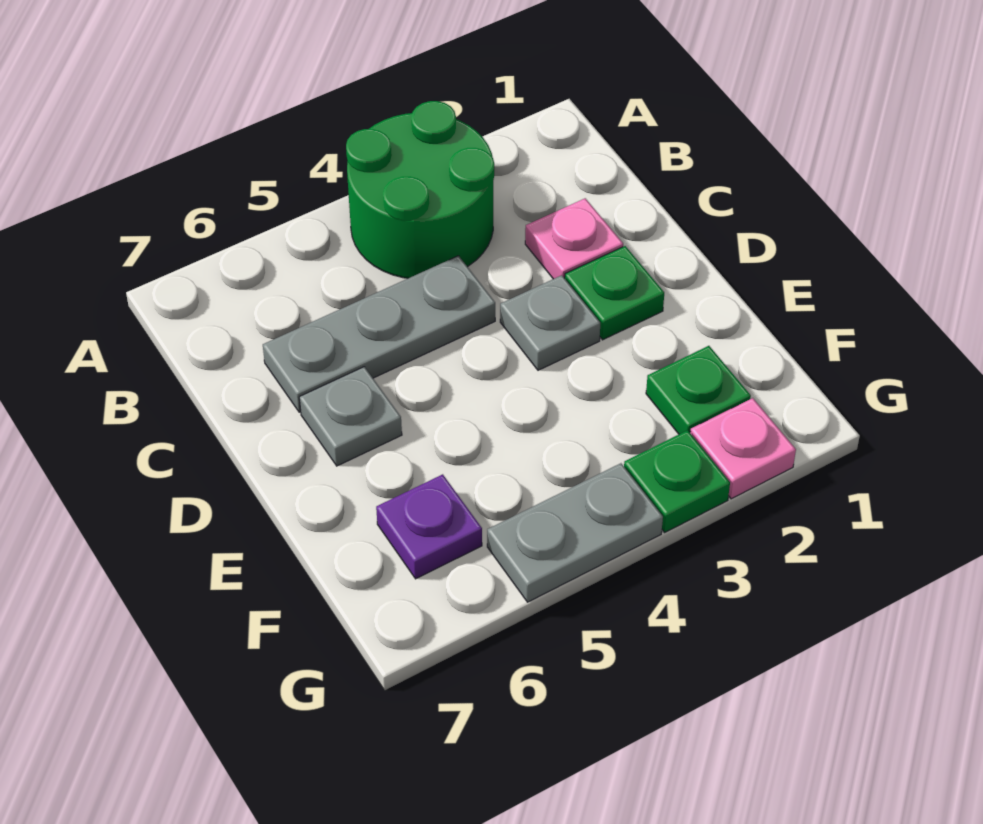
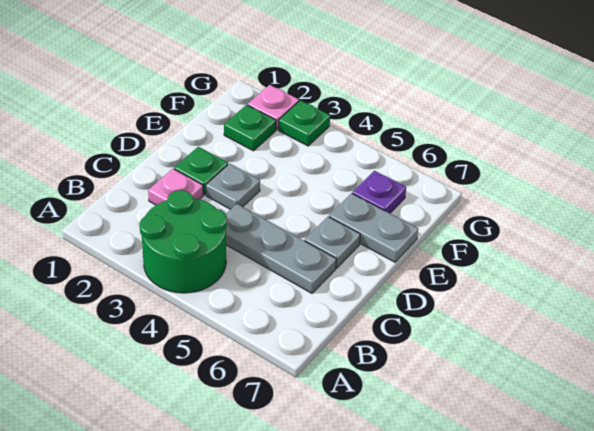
grey plate G4:G5 level 1 -> grey plate E6:E7 level 1

